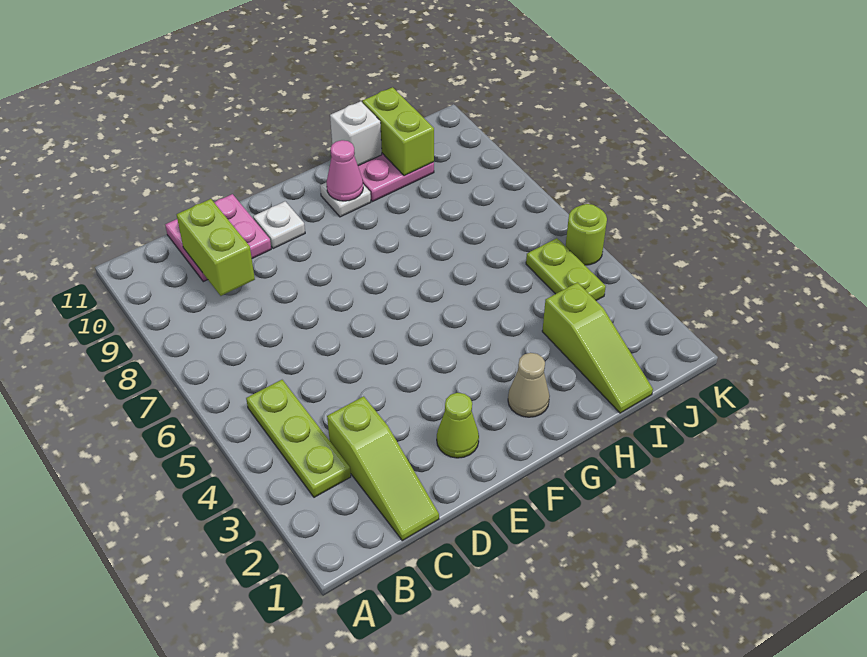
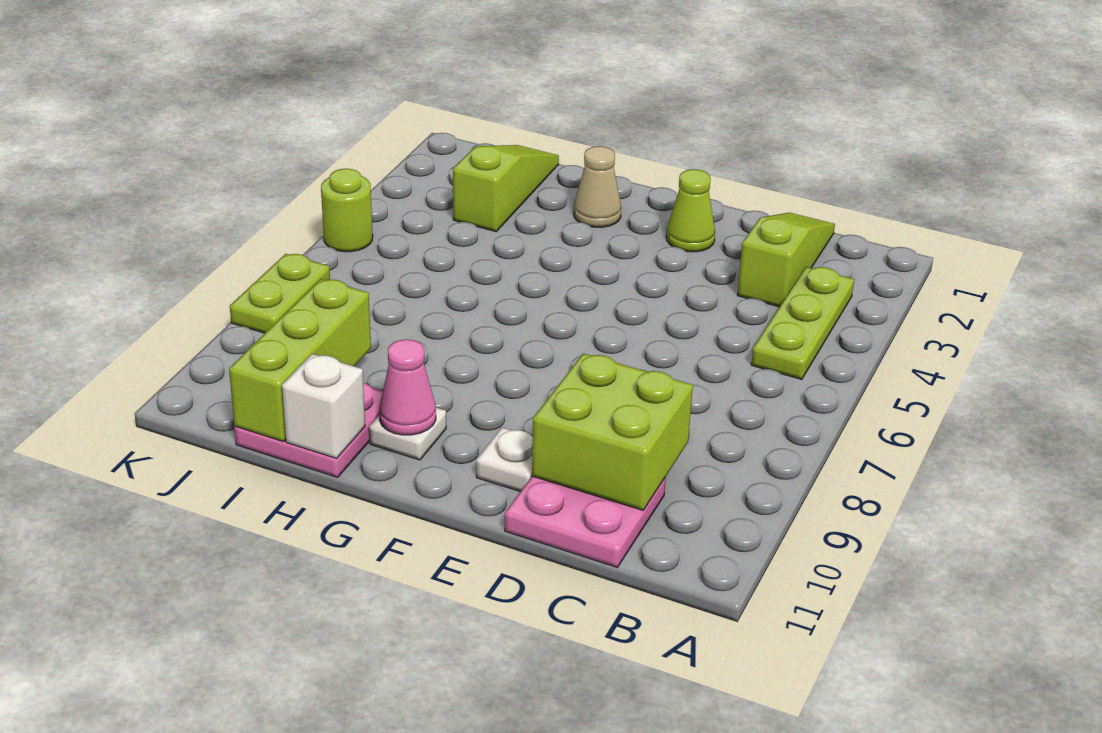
lime brick C9:C10 level 2 -> lime brick C9:D10 level 2
lime brick I10:I11 level 2 -> lime brick I9:I11 level 2
lime plate J4:J5 level 1 -> lime plate K7:K8 level 1

